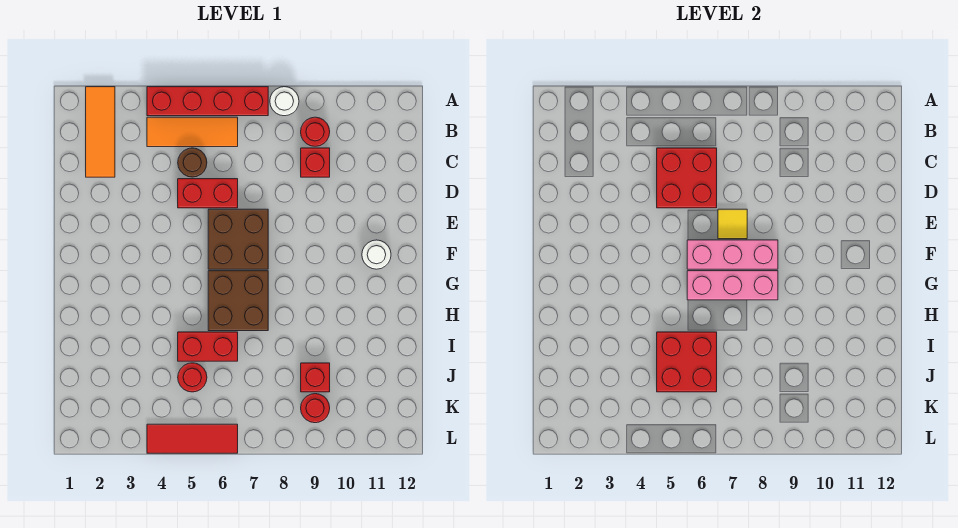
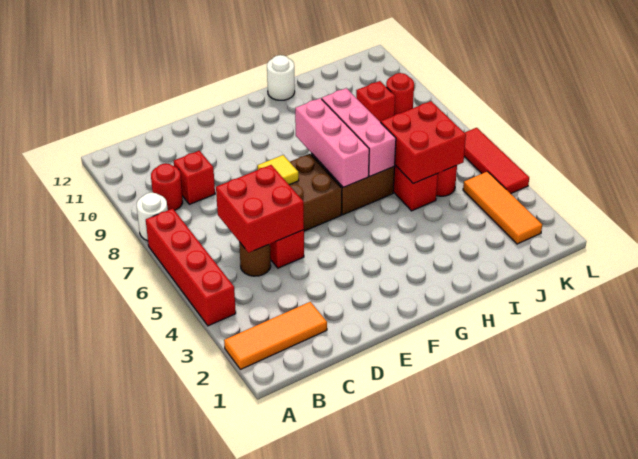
orange tile B4:B6 level 1 -> orange tile K2:K4 level 1
pink brick F6:F8 level 2 -> pink brick H6:H8 level 2
white round brick F11 level 1 -> white round brick H12 level 1

